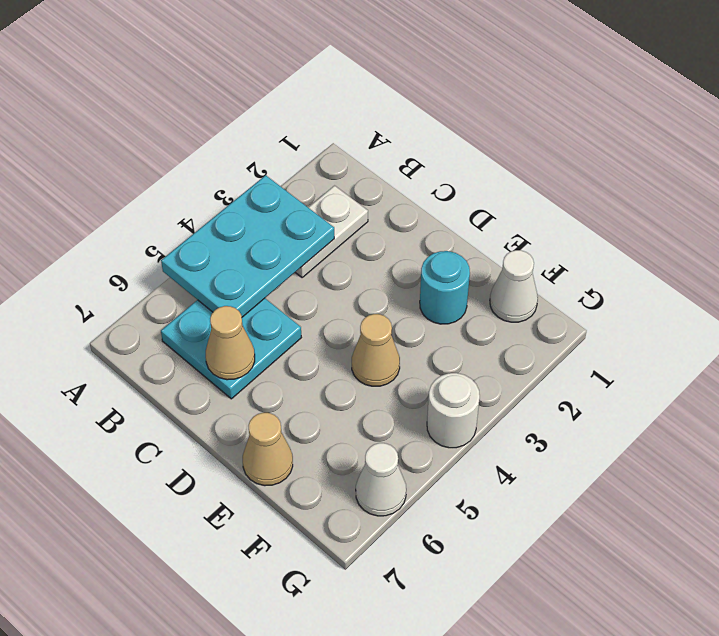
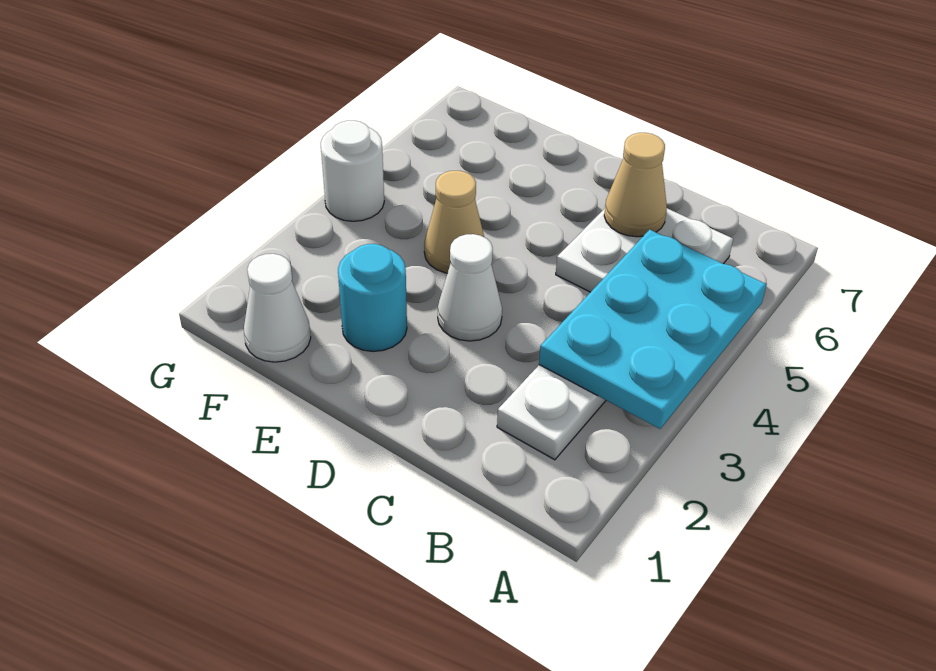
cyan plate B5:C6 level 1 -> white plate B5:C6 level 1
tan cone E7 level 1 -> none
white cone G6 level 1 -> white cone D3 level 1

